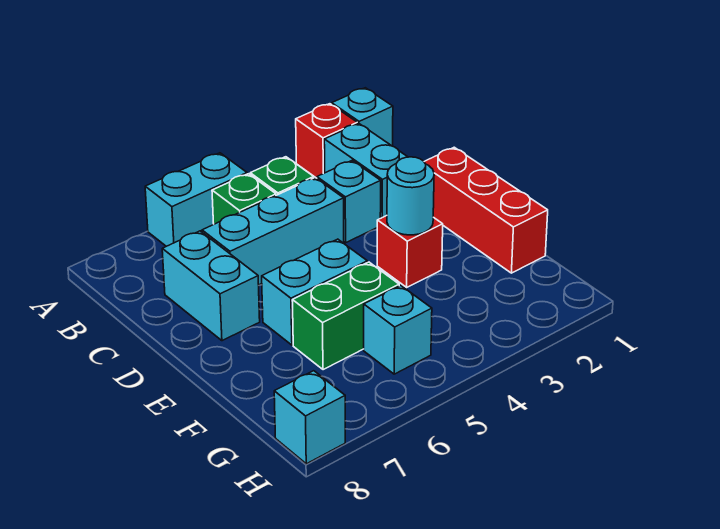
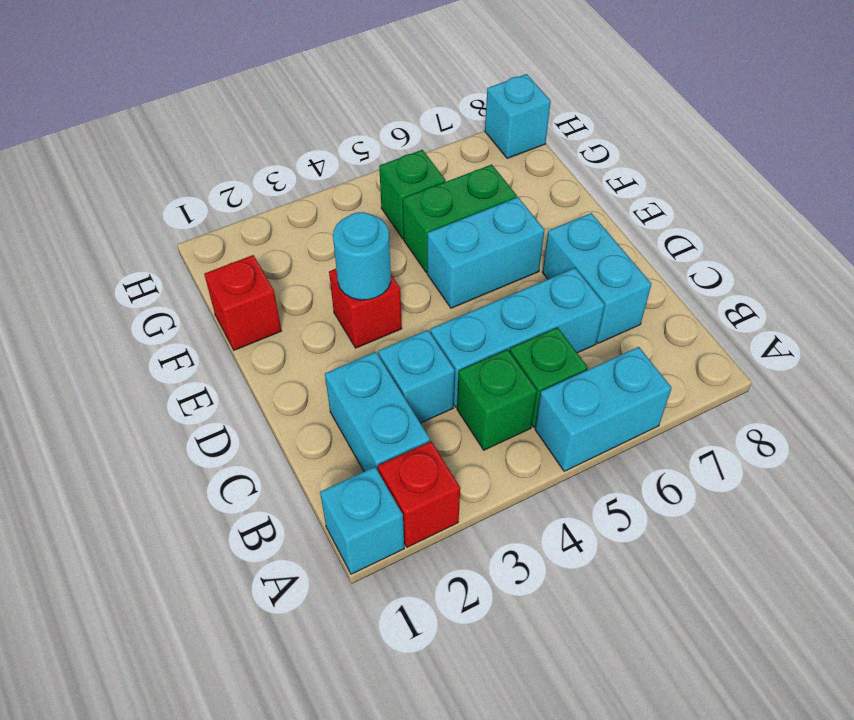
red brick D1:F1 level 1 -> red brick F1 level 1
cyan brick G5 level 1 -> green brick G5 level 1

